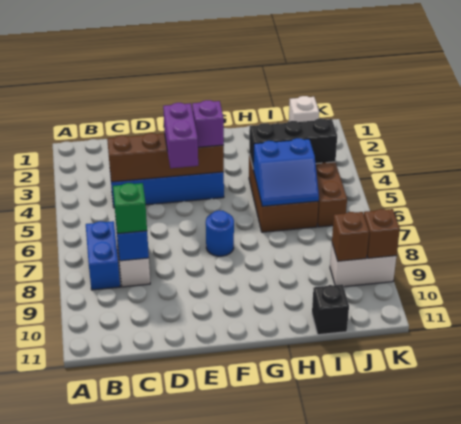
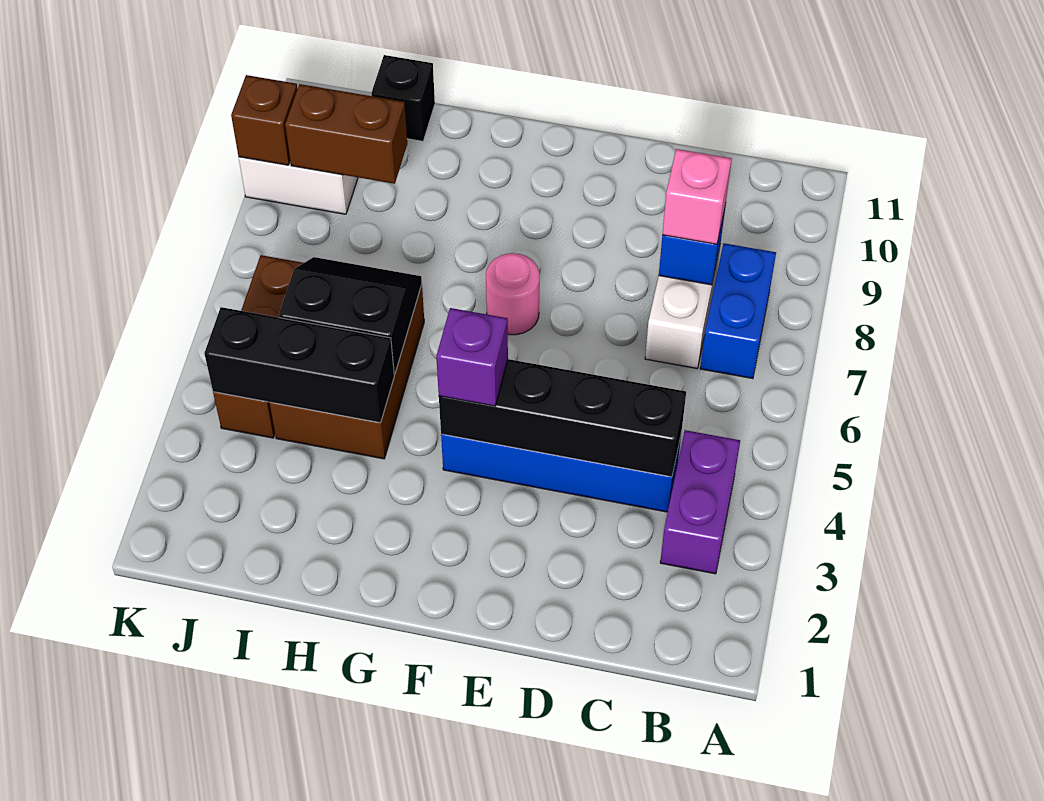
brown brick C4:F4 level 2 -> black brick C4:F4 level 2
green brick C8 level 3 -> pink brick C8 level 3
purple brick E4:E5 level 3 -> purple brick B3:B4 level 1
blue round brick F7 level 1 -> pink round brick F7 level 1
blue slope H5:I6 level 2 top 5 -> black slope H5:I6 level 2 top 5
white brick J1 level 1 -> none
brown brick J9 level 2 -> brown brick I9:J9 level 2

